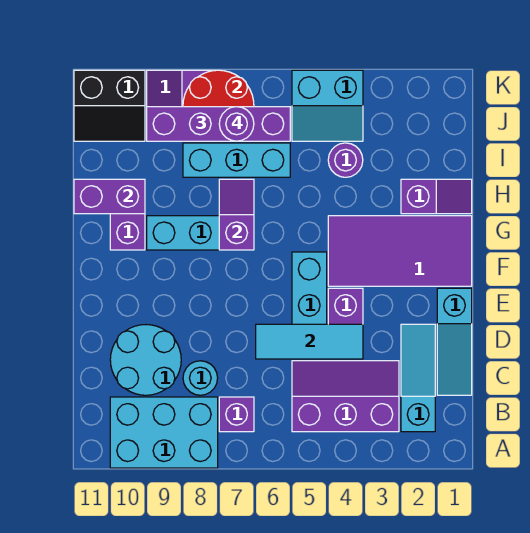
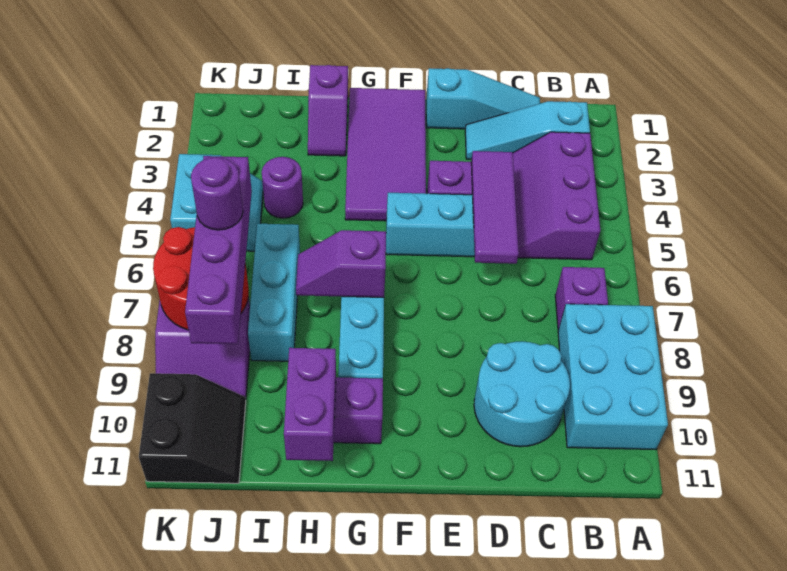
cyan round brick C8 level 1 -> none
cyan tile D4:D6 level 2 -> purple tile D4:D6 level 2
purple slope H1:H2 level 1 top 2 -> purple slope H1:H2 level 1 top 1

